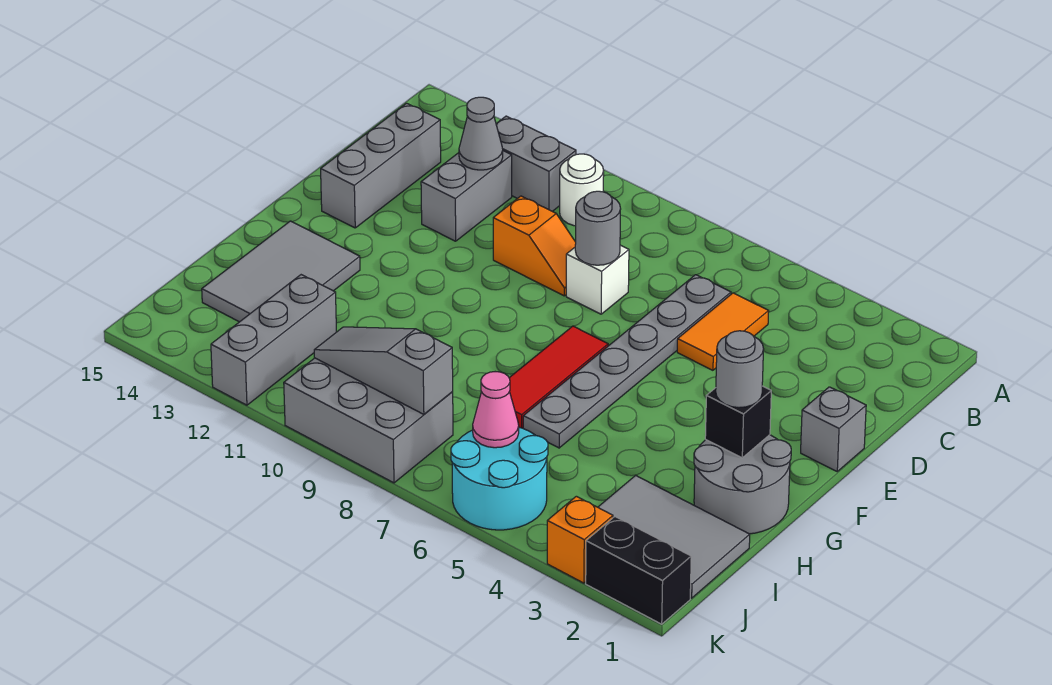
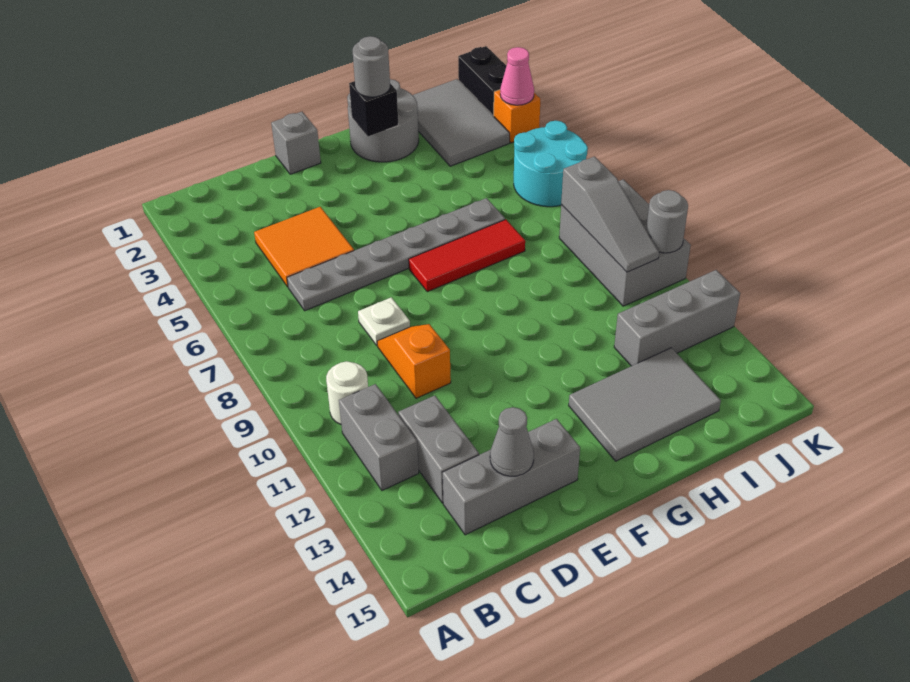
orange tile C5:D5 level 1 -> orange tile C4:D5 level 1
grey brick C12:D12 level 1 -> grey brick C12:C13 level 1
grey cone C12 level 2 -> grey cone D14 level 2
white brick D8 level 1 -> white plate D8 level 1
grey round brick D8 level 2 -> grey round brick K10 level 2
pink cone J6 level 2 -> pink cone K3 level 2

